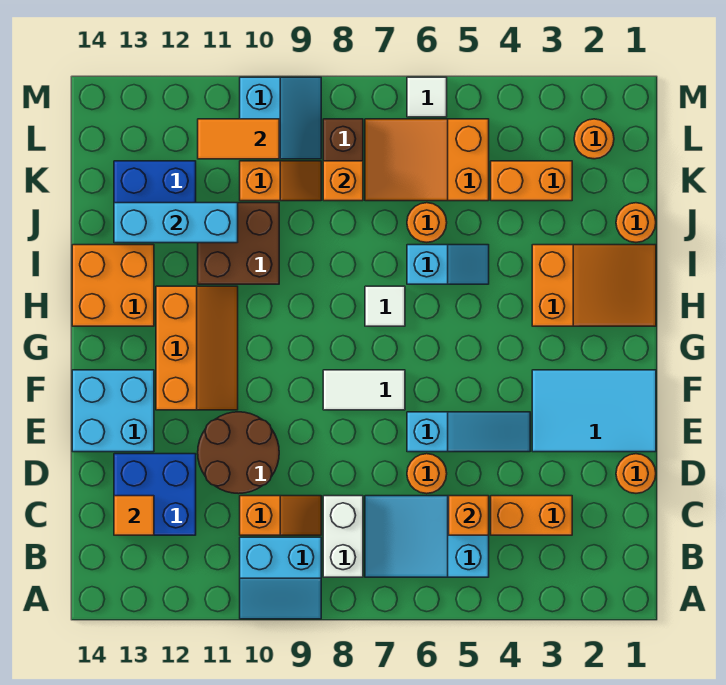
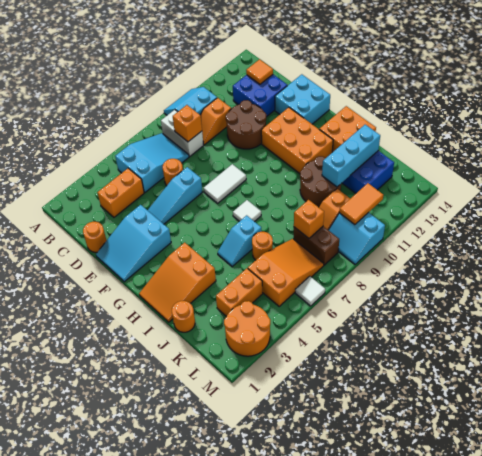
orange brick C5 level 2 -> orange brick C8 level 2
cyan tile E1:F3 level 1 -> cyan slope E1:F3 level 1 top 3
orange slope F11:H12 level 1 top 12 -> orange brick F11:H12 level 1
brown brick I10:J11 level 1 -> brown round brick I10:J11 level 1
orange round brick L2 level 1 -> orange round brick L2:M3 level 1

